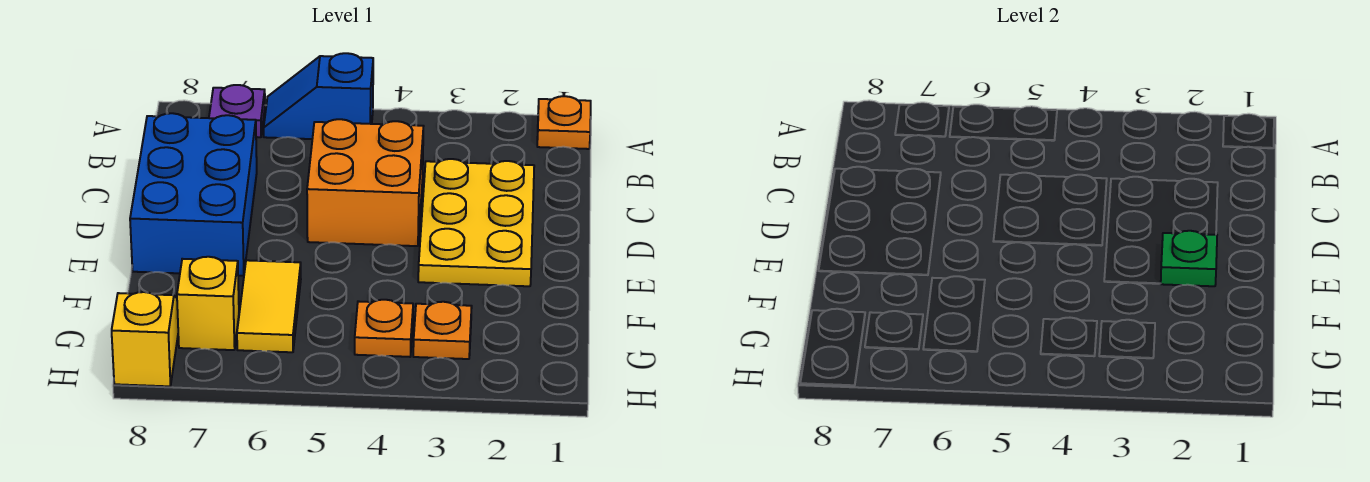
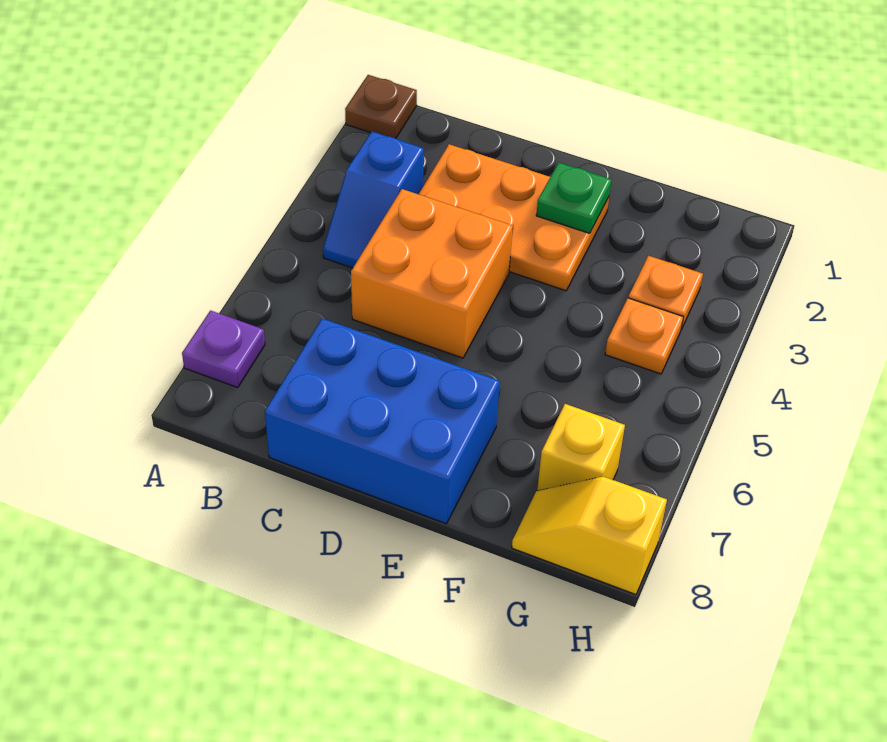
orange plate A1 level 1 -> brown plate A1 level 1
blue slope A5:A6 level 1 top 5 -> blue slope B3:B4 level 1 top 3
yellow plate C2:E3 level 1 -> orange plate C2:E3 level 1
yellow tile F6:G6 level 1 -> none

